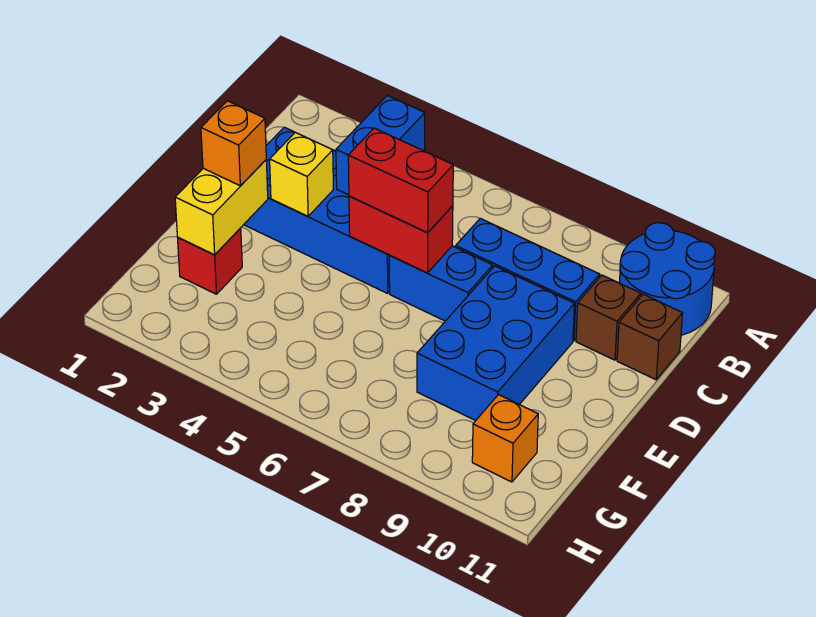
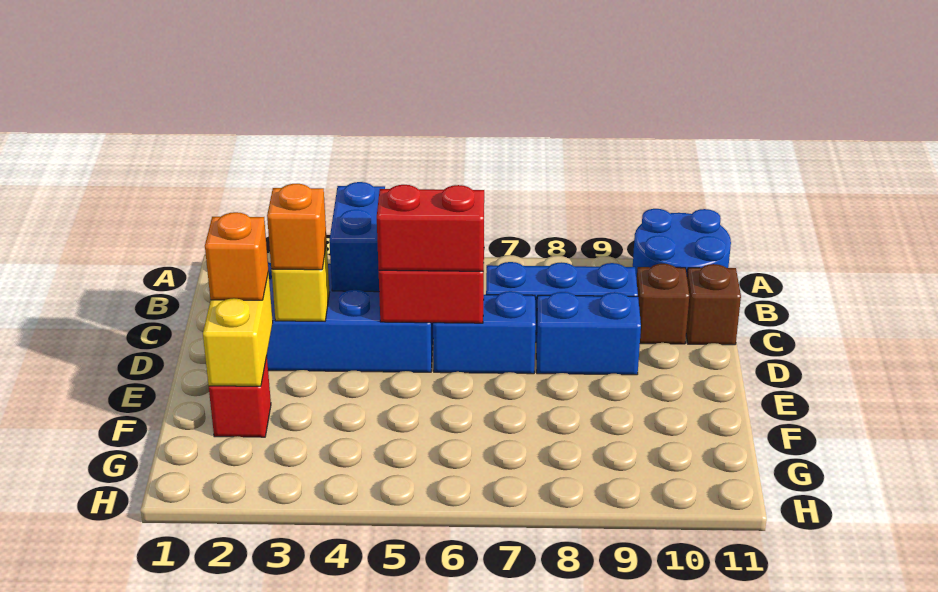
blue brick D8:F9 level 1 -> blue brick D8:D9 level 1
orange brick G10 level 1 -> orange brick D3 level 3

